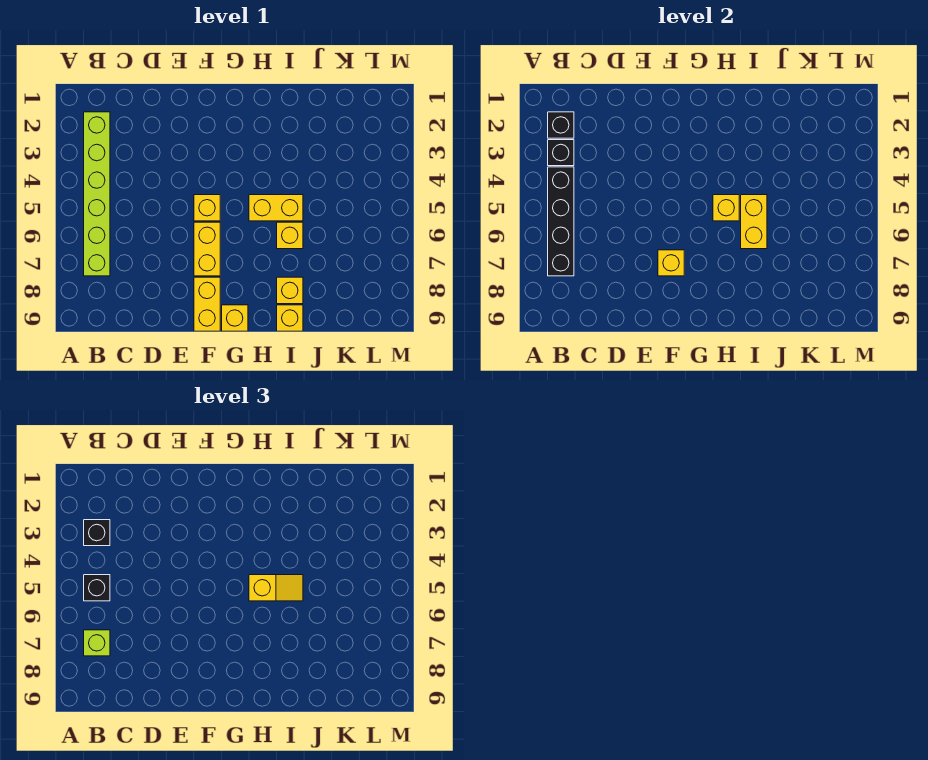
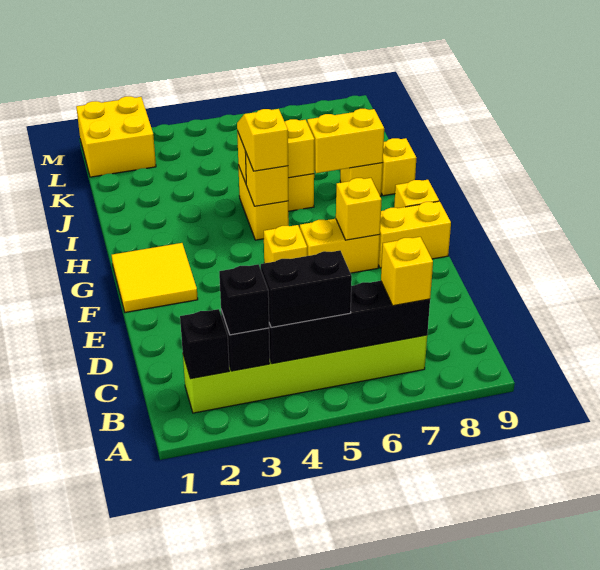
black brick B5 level 3 -> black brick B4:B5 level 3
lime brick B7 level 3 -> yellow brick B7 level 3
none -> yellow tile F1:G2 level 1
none -> yellow brick I7:I8 level 2
none -> yellow brick L1:M2 level 1

